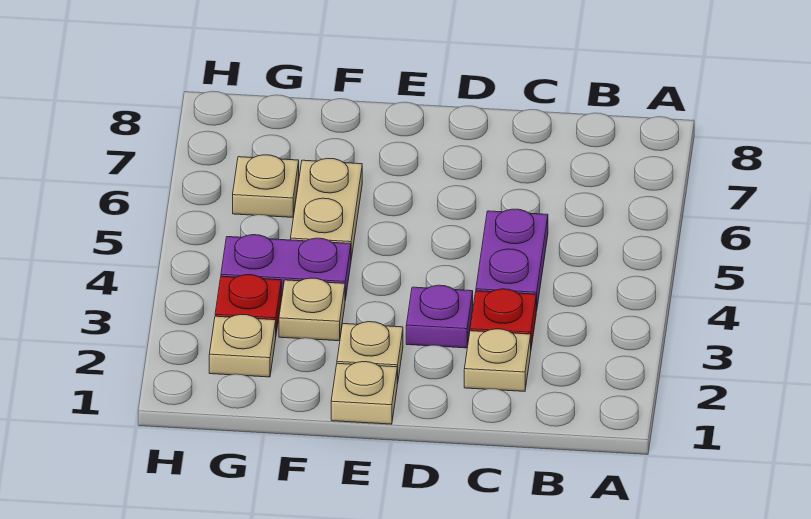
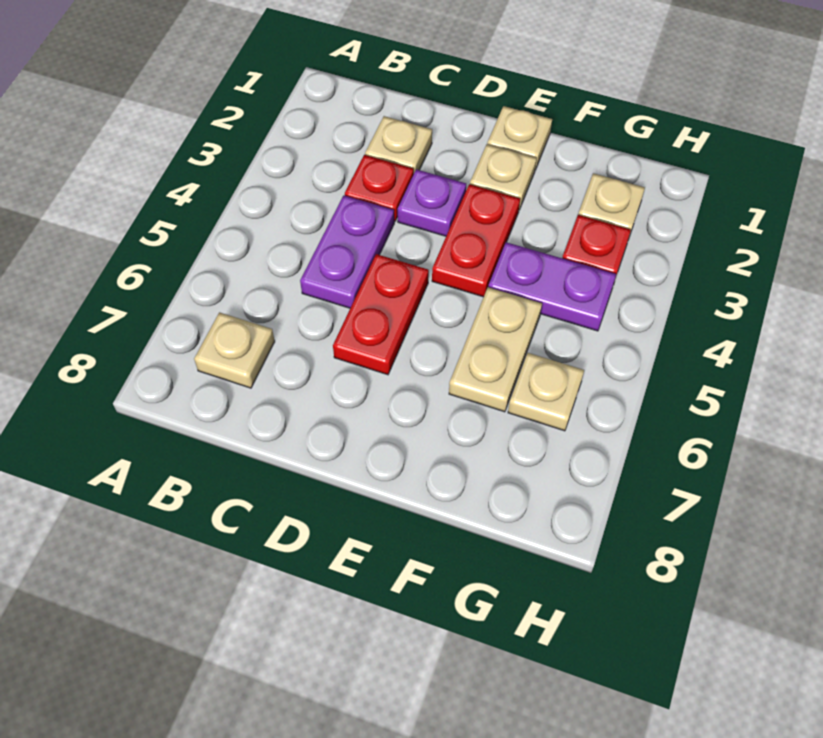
none -> red plate D5:D6 level 1
none -> red plate E3:E4 level 1
tan plate F3 level 1 -> tan plate B7 level 1

